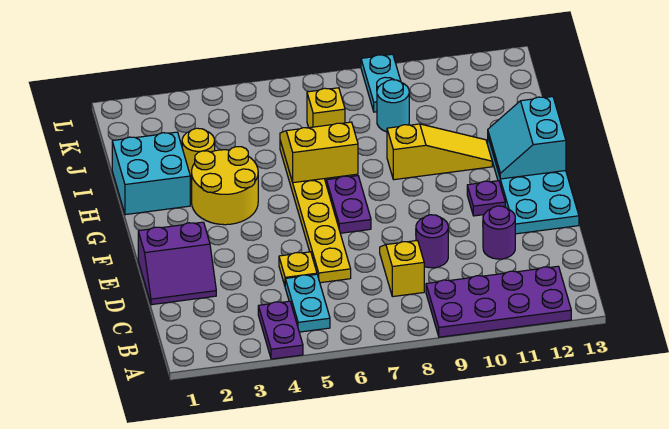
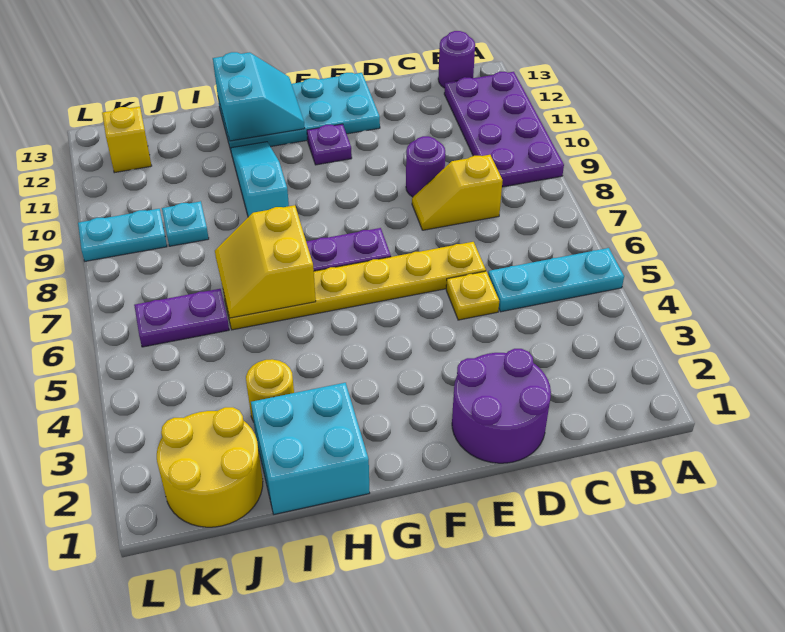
purple plate A4:B4 level 1 -> purple plate J6:K6 level 1
cyan plate B5:C5 level 1 -> cyan plate A5:C5 level 1
purple slope D1:E2 level 1 top E -> purple round brick D1:E2 level 1
purple round brick D11 level 1 -> purple round brick B13 level 1
yellow round brick G3:H4 level 1 -> yellow round brick J1:K2 level 1
cyan slope G12:H13 level 2 top 13 -> cyan slope G12:H13 level 2 top H
yellow slope H9:H11 level 1 top 9 -> cyan slope H9:H11 level 1 top 9
yellow brick J7 level 1 -> yellow brick K12 level 1
cyan round brick J9 level 1 -> cyan plate J9 level 1

